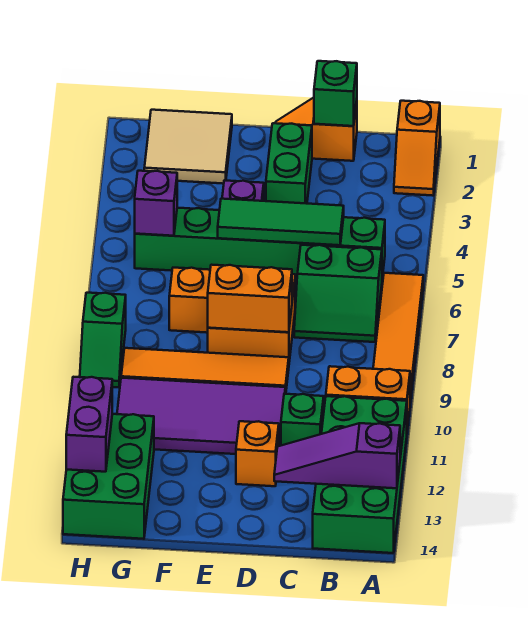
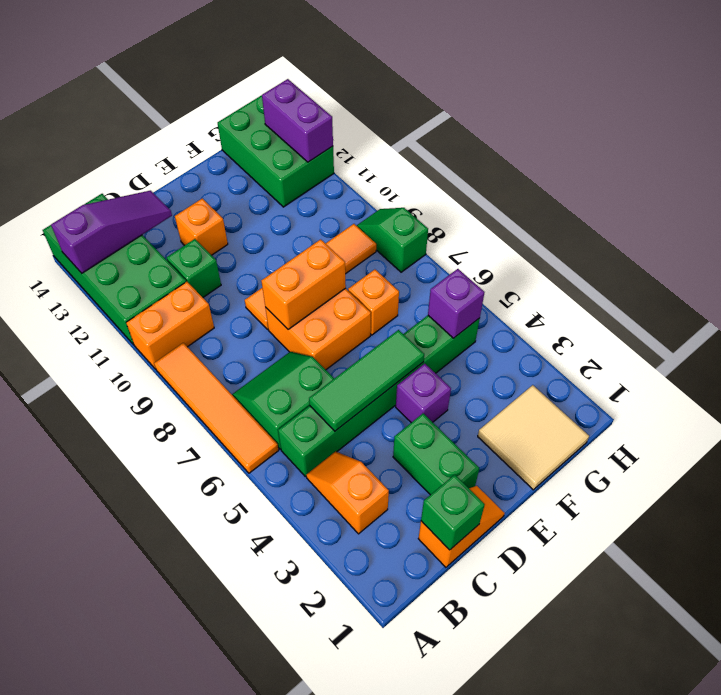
orange slope A1:A2 level 1 top 1 -> orange slope B3:B4 level 1 top 3
purple tile D10:G11 level 1 -> none

